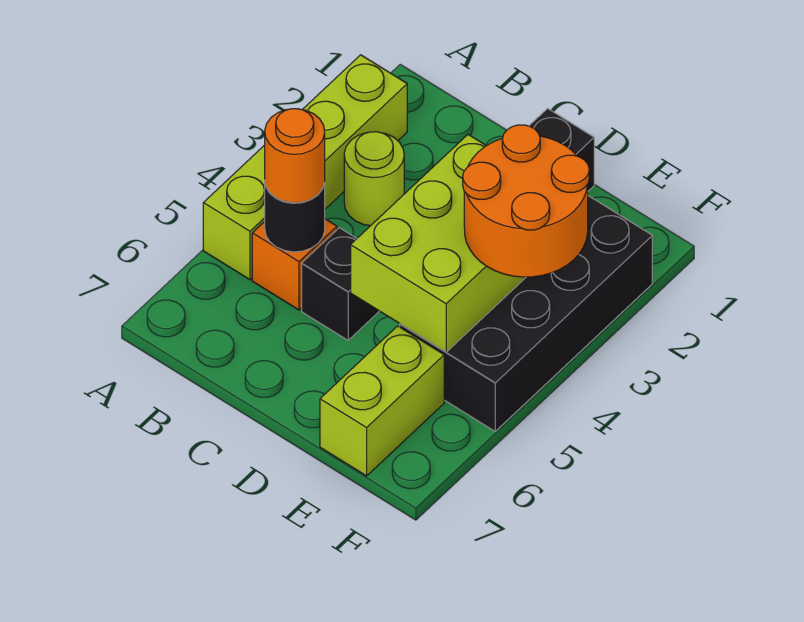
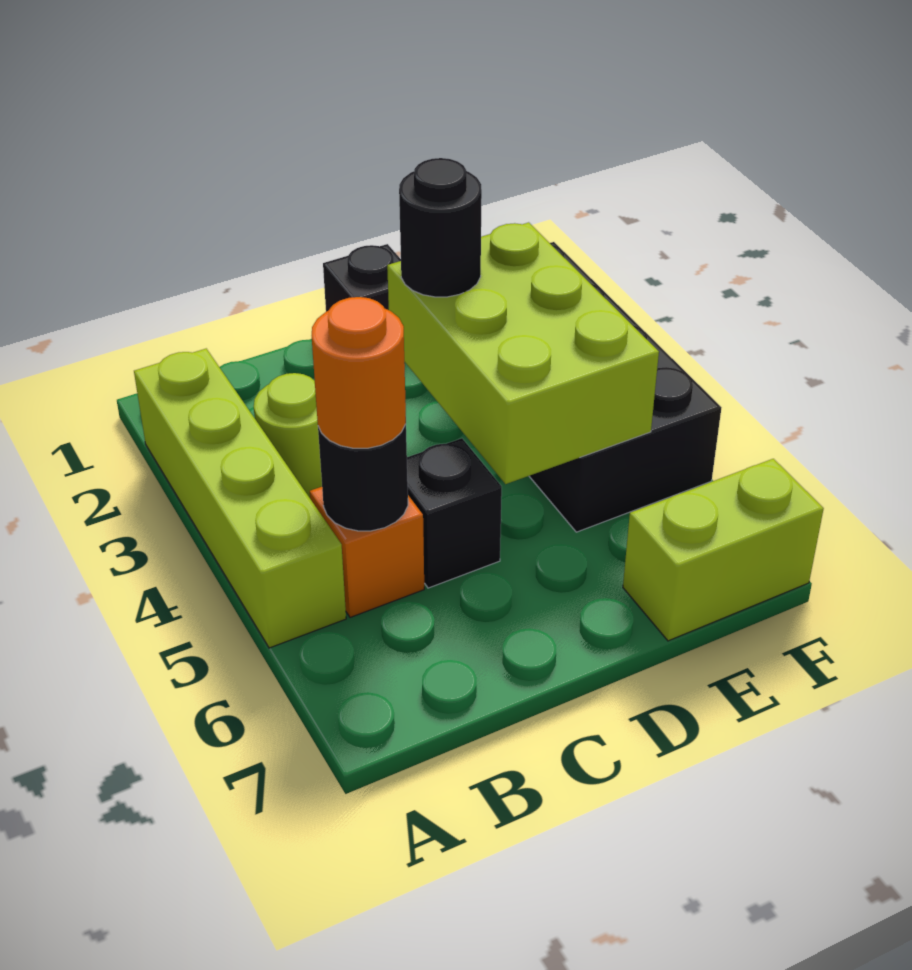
none -> black round brick D3 level 3
orange round brick E3:F4 level 3 -> none
lime brick E6:E7 level 1 -> lime brick E7:F7 level 1

